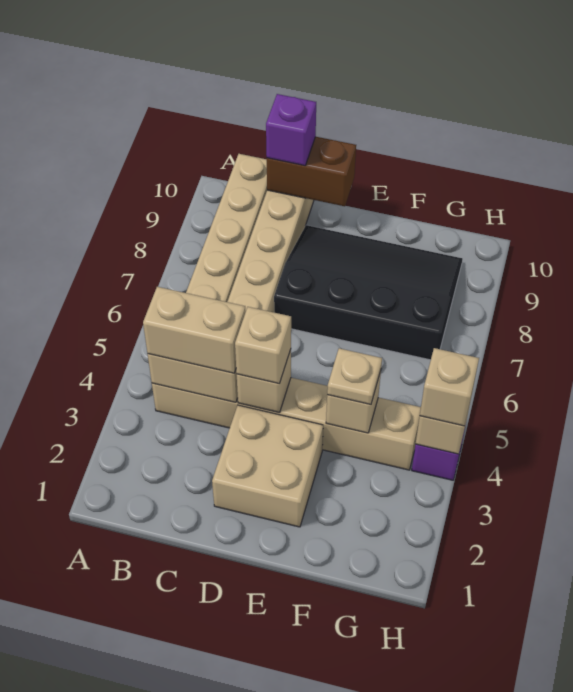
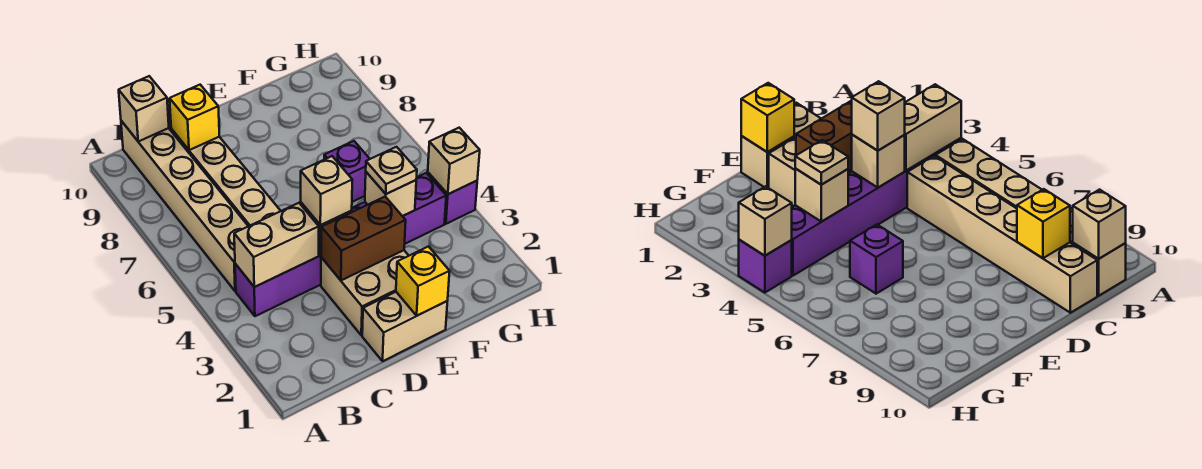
tan brick B4:G4 level 1 -> purple brick B4:G4 level 1
tan brick B4:C4 level 3 -> tan brick D1:E1 level 1
none -> yellow brick C9 level 2
brown brick C10:D10 level 2 -> brown brick D3:E3 level 2
purple brick C10 level 3 -> purple brick F6 level 1
black slope D7:G9 level 1 top 7 -> none
none -> yellow brick E1 level 2
tan brick H4 level 3 -> tan brick B10 level 2

